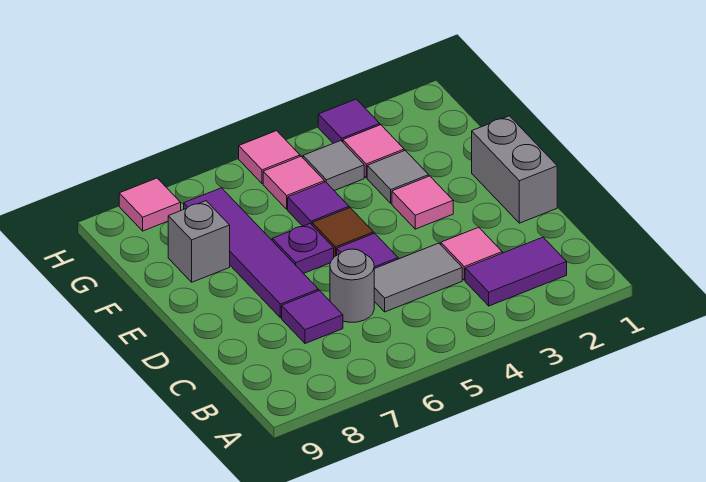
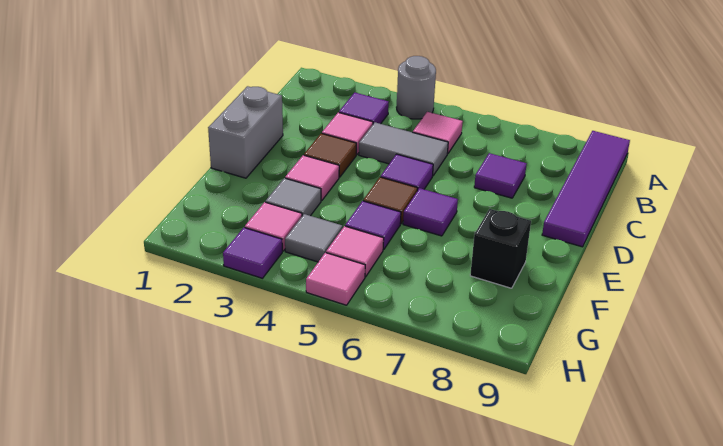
purple tile B2:B3 level 1 -> purple tile B3 level 1
grey round brick C6 level 1 -> grey round brick A4 level 1
none -> brown tile D3 level 1
purple tile D7:G7 level 1 -> purple tile A9:D9 level 1
purple plate E6 level 1 -> purple tile E6 level 1
grey brick F8 level 1 -> black brick F8 level 1
pink tile H8 level 1 -> pink tile B5 level 1

